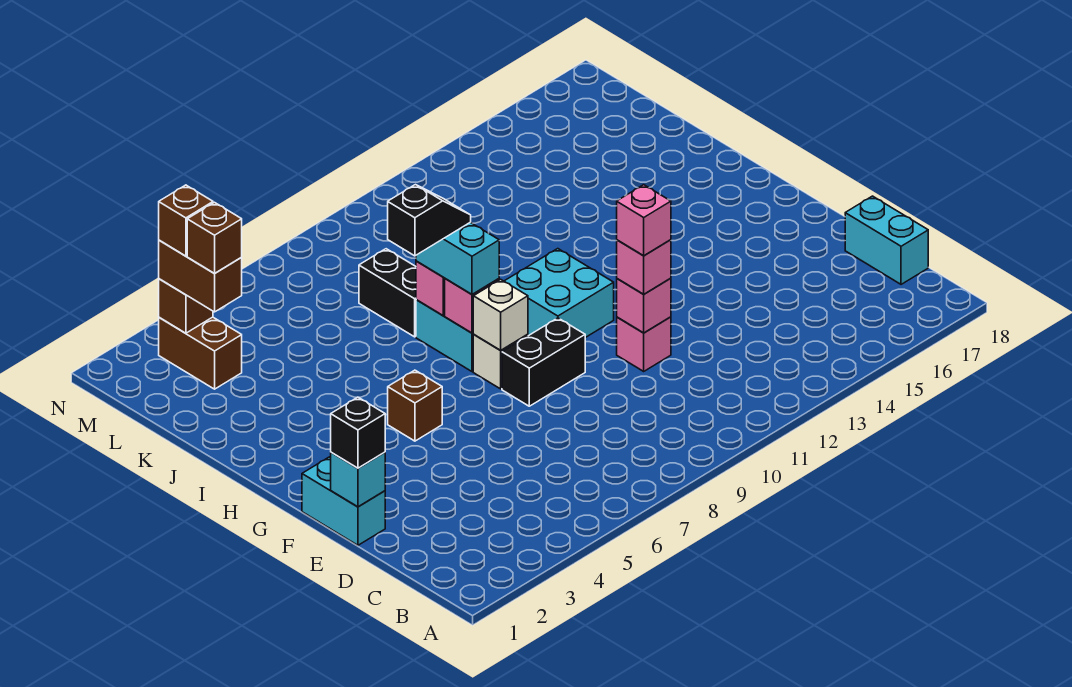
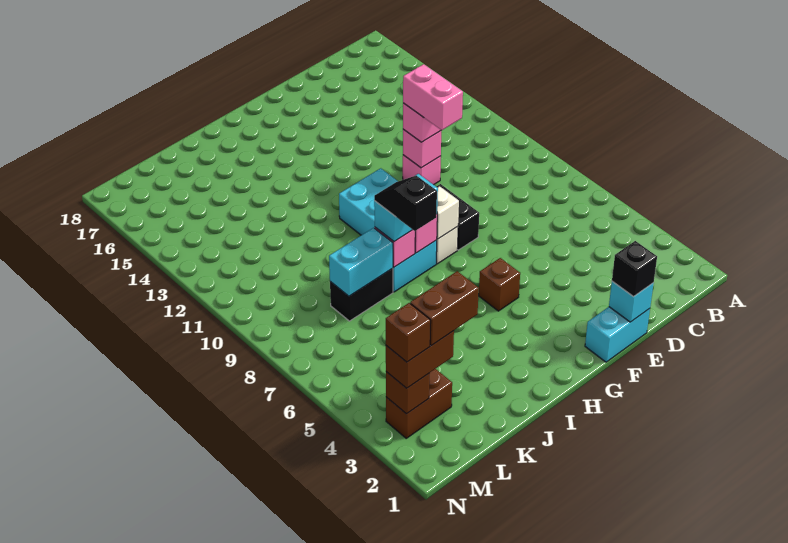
cyan brick C18:D18 level 1 -> cyan brick J8:K8 level 2
pink brick E11 level 4 -> pink brick E10:E11 level 4
brown brick L3 level 4 -> brown brick K3:L3 level 4

